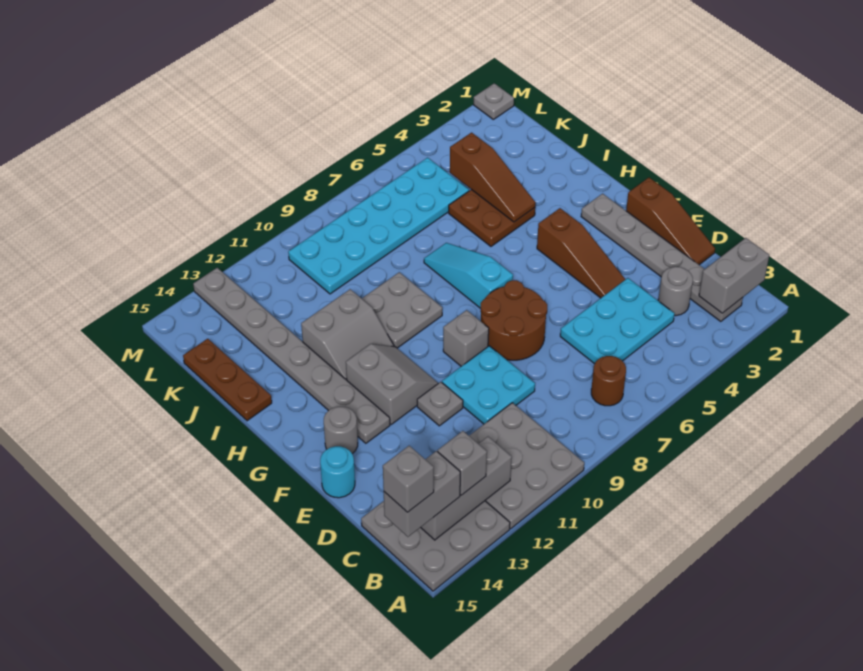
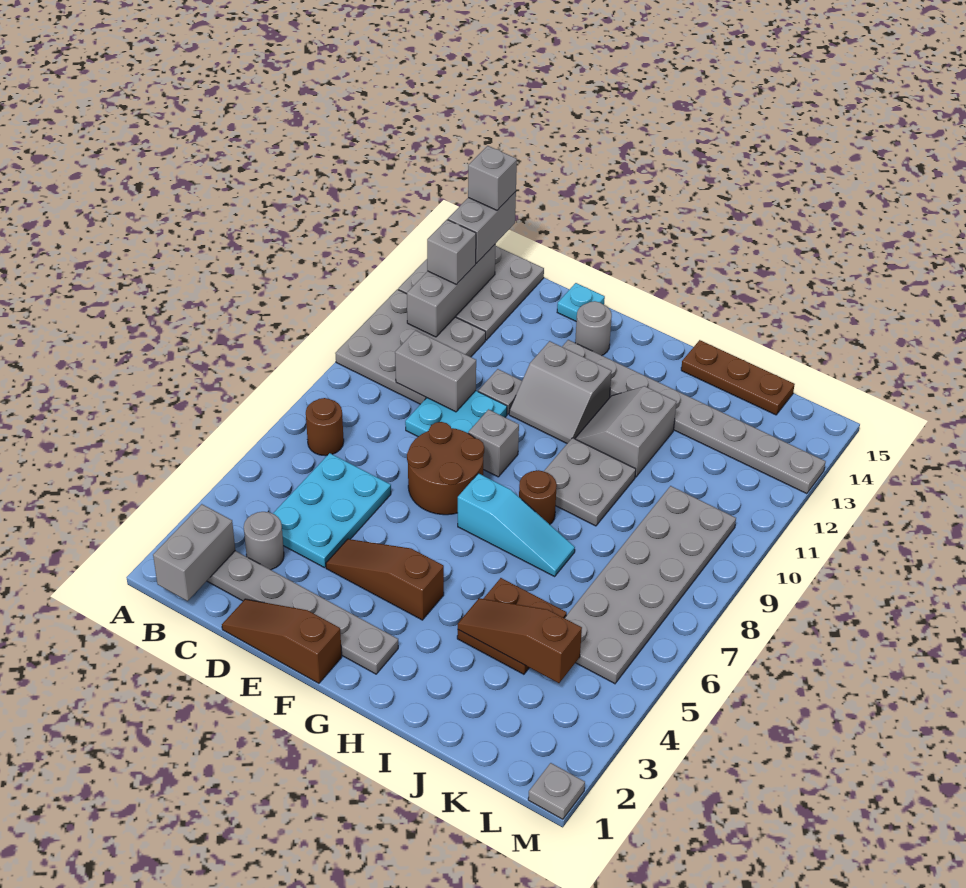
none -> grey brick C10:D10 level 2
cyan round brick E15 level 1 -> cyan plate E15 level 1
none -> brown round brick H8 level 1
cyan plate K5:L10 level 1 -> grey plate K5:L10 level 1

